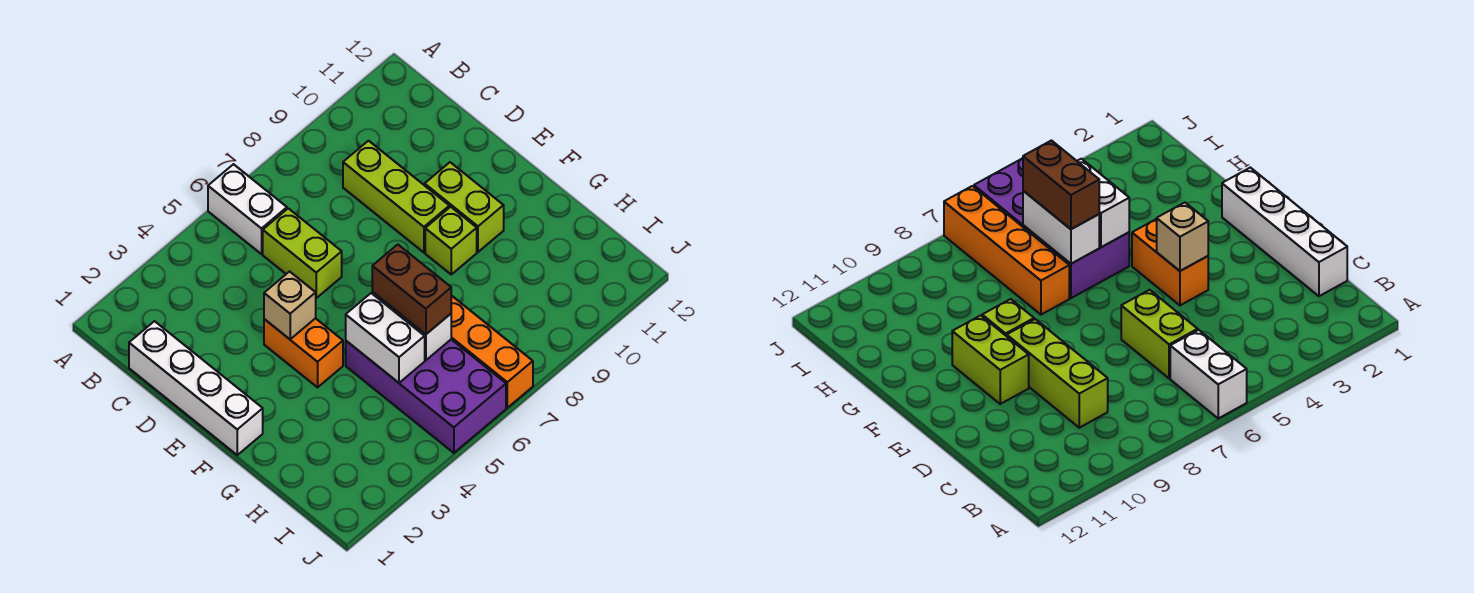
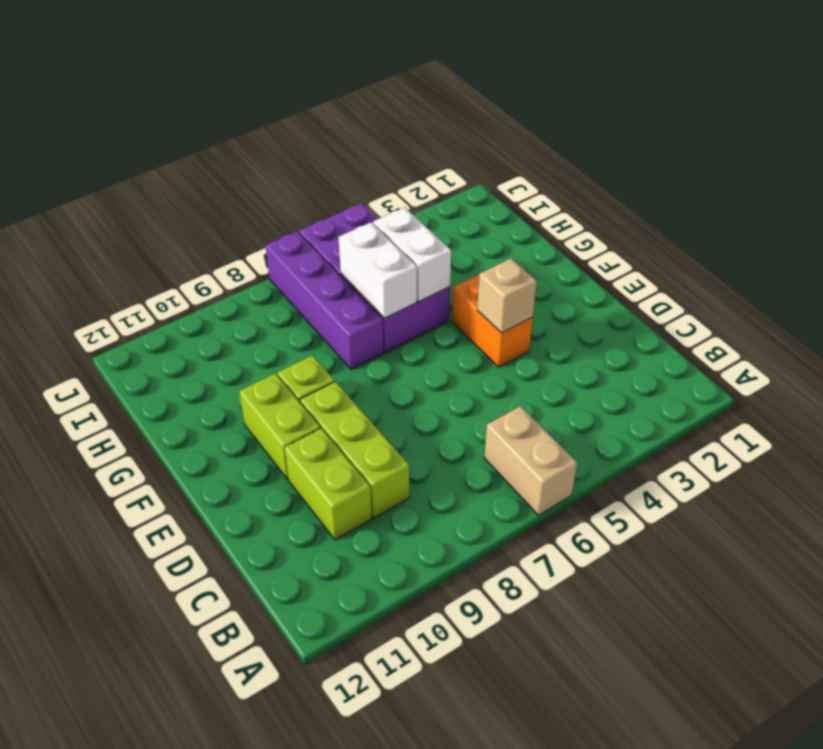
white brick A6:B6 level 1 -> tan brick A6:B6 level 1
white brick C1:F1 level 1 -> none
lime brick C6:D6 level 1 -> lime brick C10:D10 level 1
brown brick G6:H6 level 3 -> none
orange brick G7:J7 level 1 -> purple brick G7:J7 level 1

